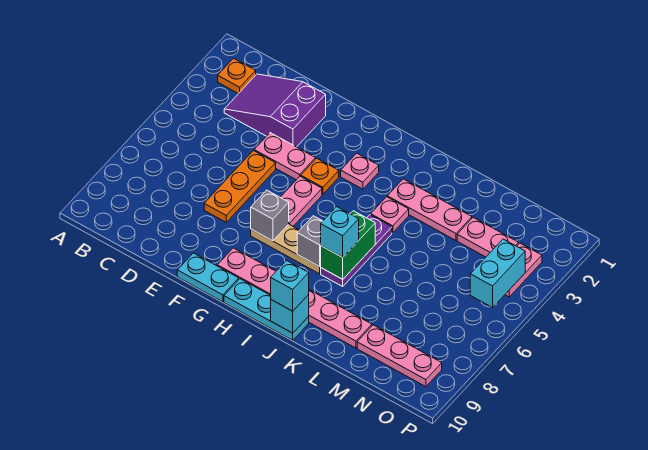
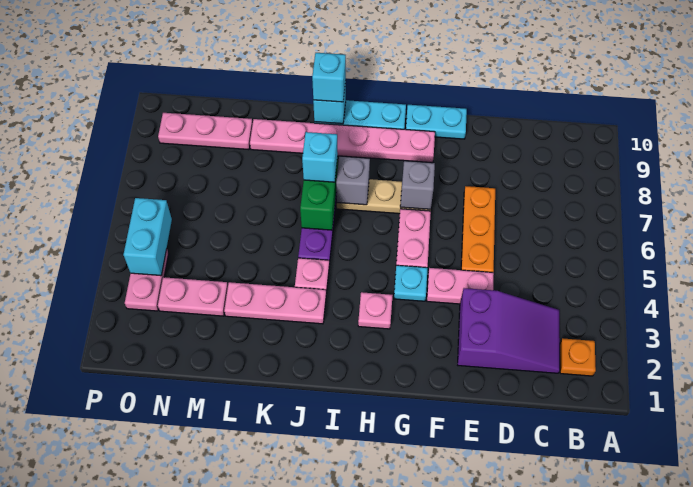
orange plate G4 level 1 -> cyan plate G4 level 1

